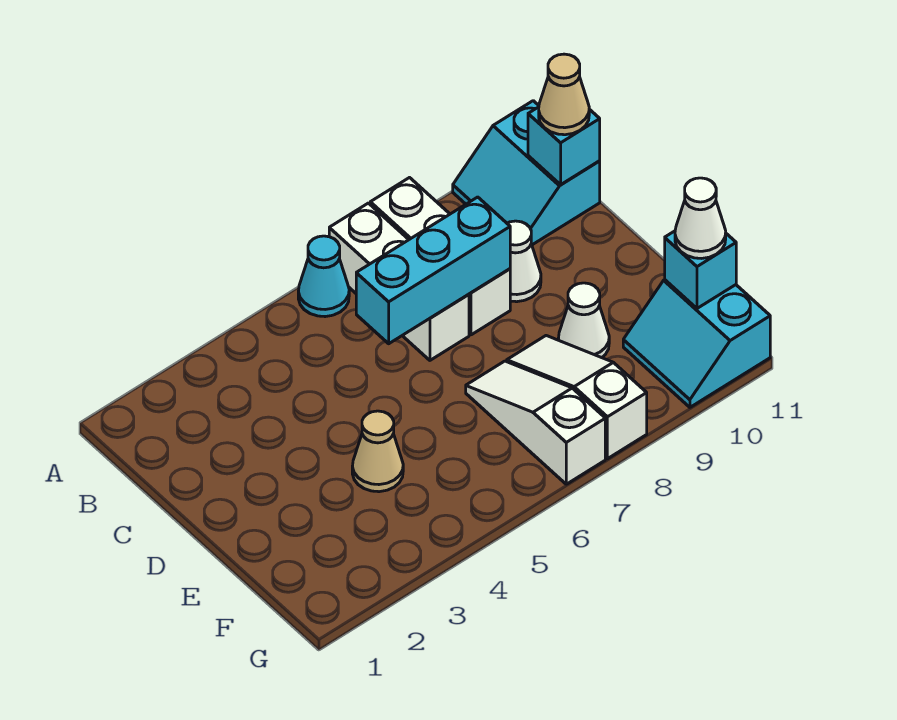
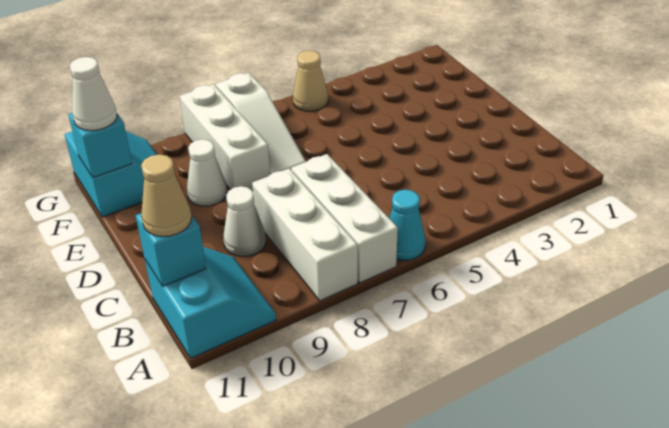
cyan brick C6:C8 level 2 -> none
tan cone E4 level 1 -> tan cone G5 level 1
white slope E8:G8 level 1 top G -> white brick E8:G8 level 1

